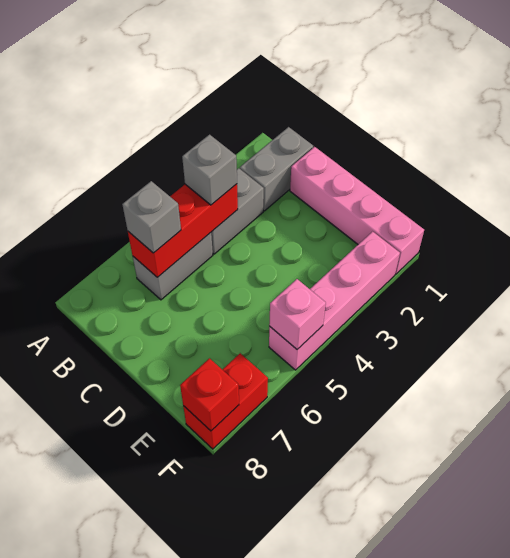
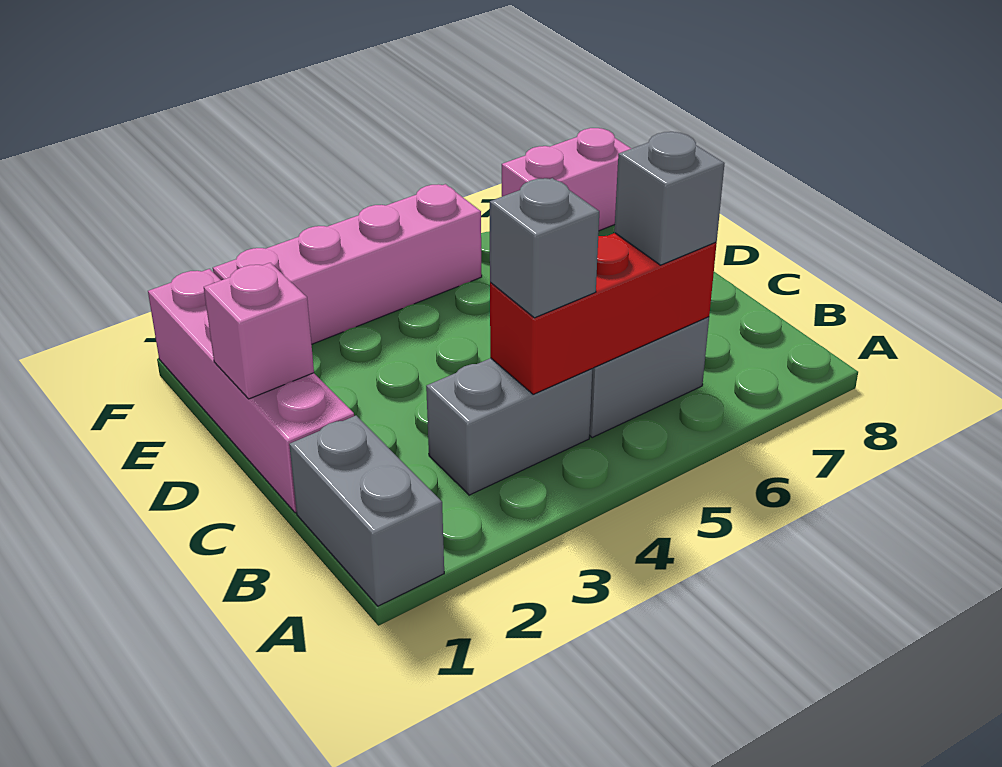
grey brick B1:B2 level 1 -> grey brick A1:B1 level 1
pink brick F5 level 2 -> pink brick D1 level 2
red brick F7:F8 level 1 -> pink brick F7:F8 level 1
red brick F8 level 2 -> none

